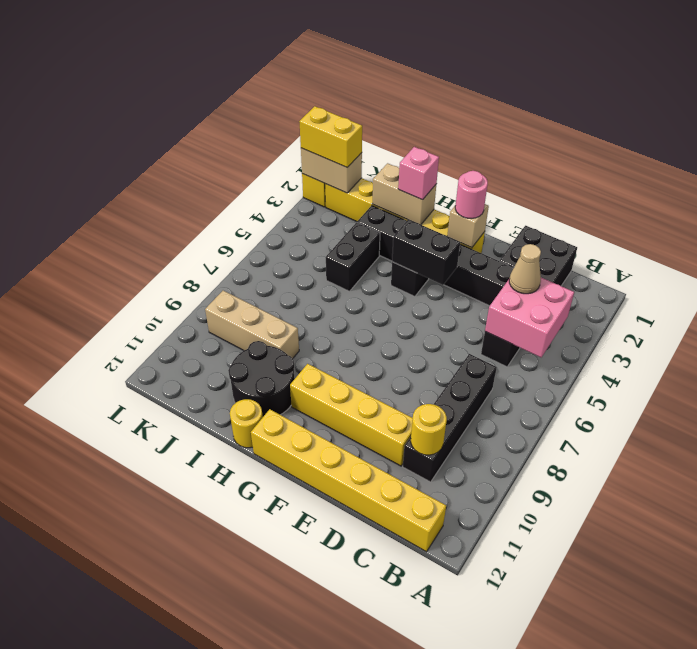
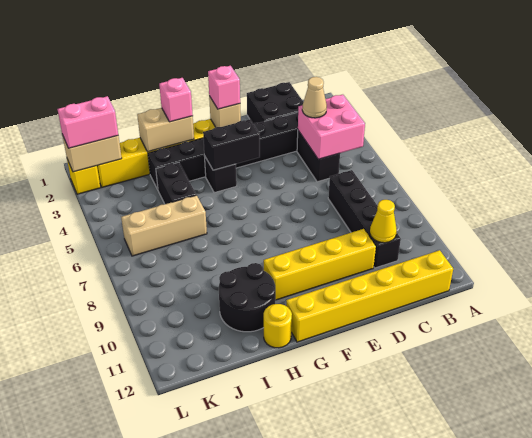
yellow round brick C10 level 2 -> yellow cone C10 level 2
pink round brick F2 level 3 -> pink brick F2 level 3
tan brick I9:K9 level 1 -> tan brick I6:K6 level 1
yellow brick K2:L2 level 3 -> pink brick K2:L2 level 3

